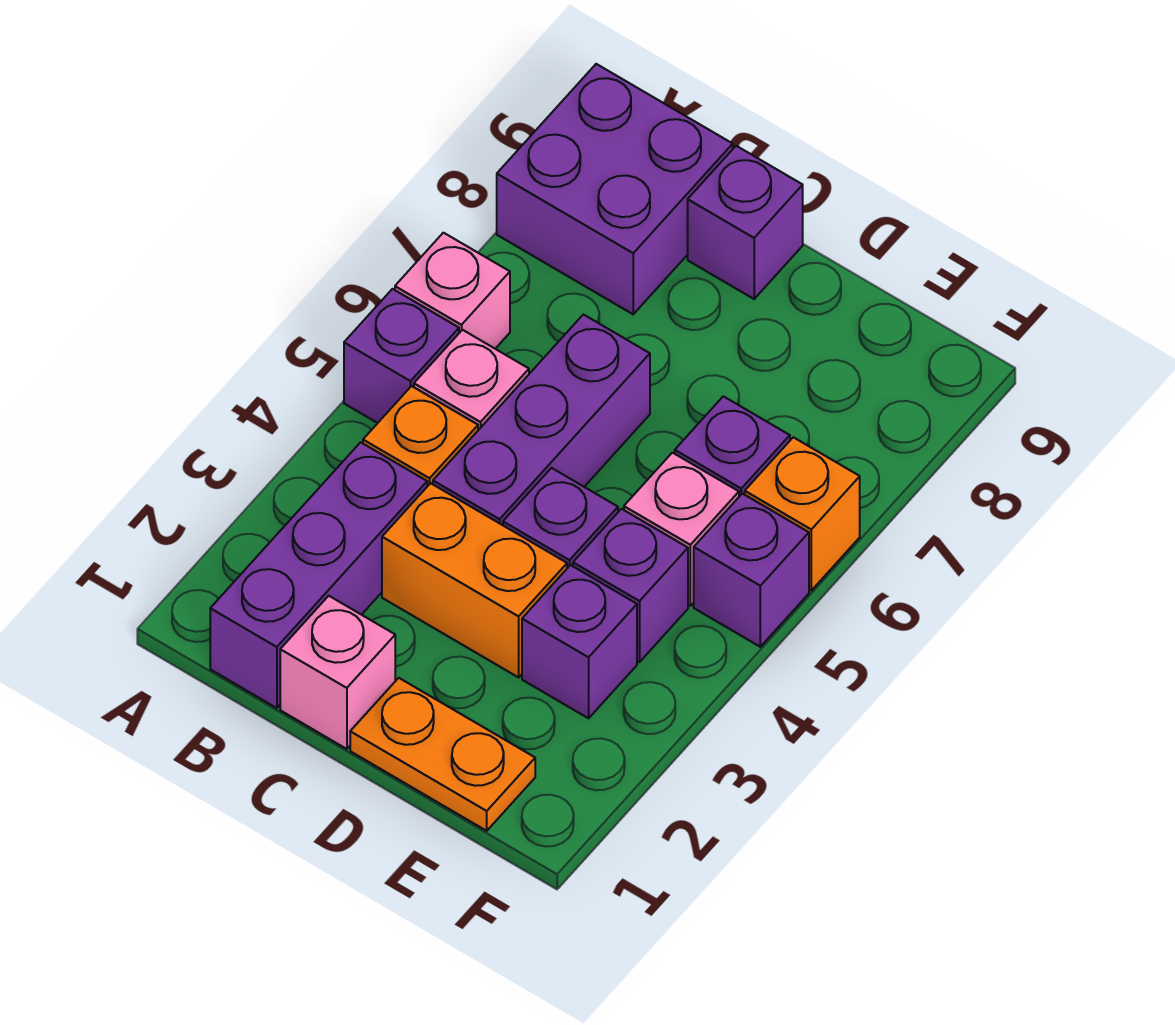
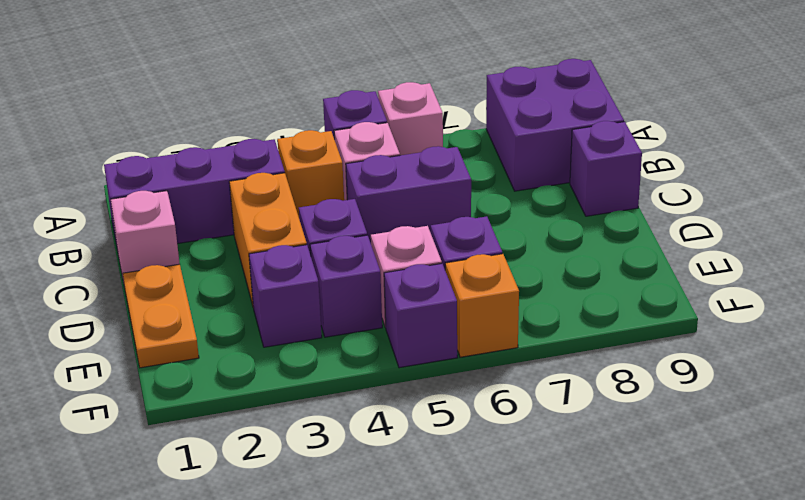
purple brick C4:C6 level 1 -> purple brick C5:C6 level 1

